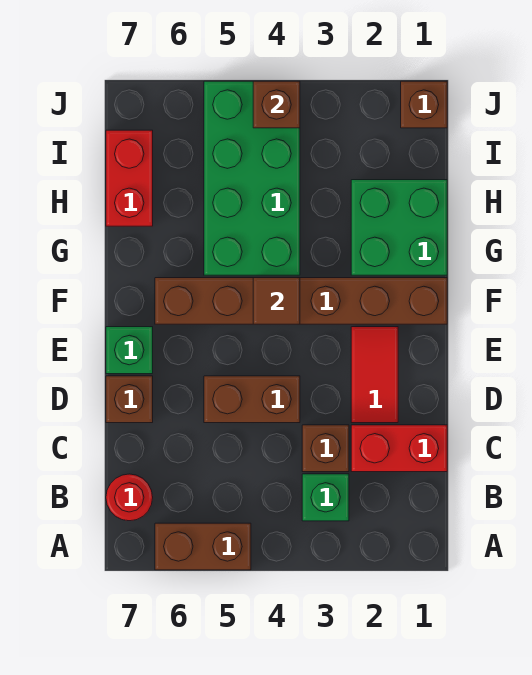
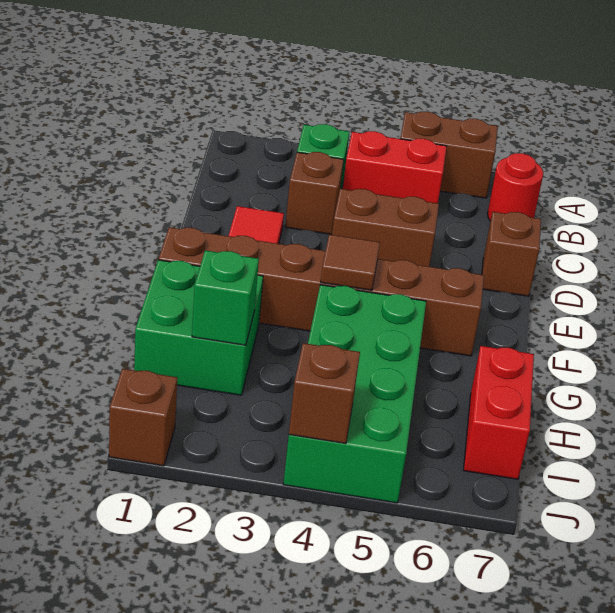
red brick C1:C2 level 1 -> red brick B4:B5 level 1
green brick E7 level 1 -> green brick H2 level 2

